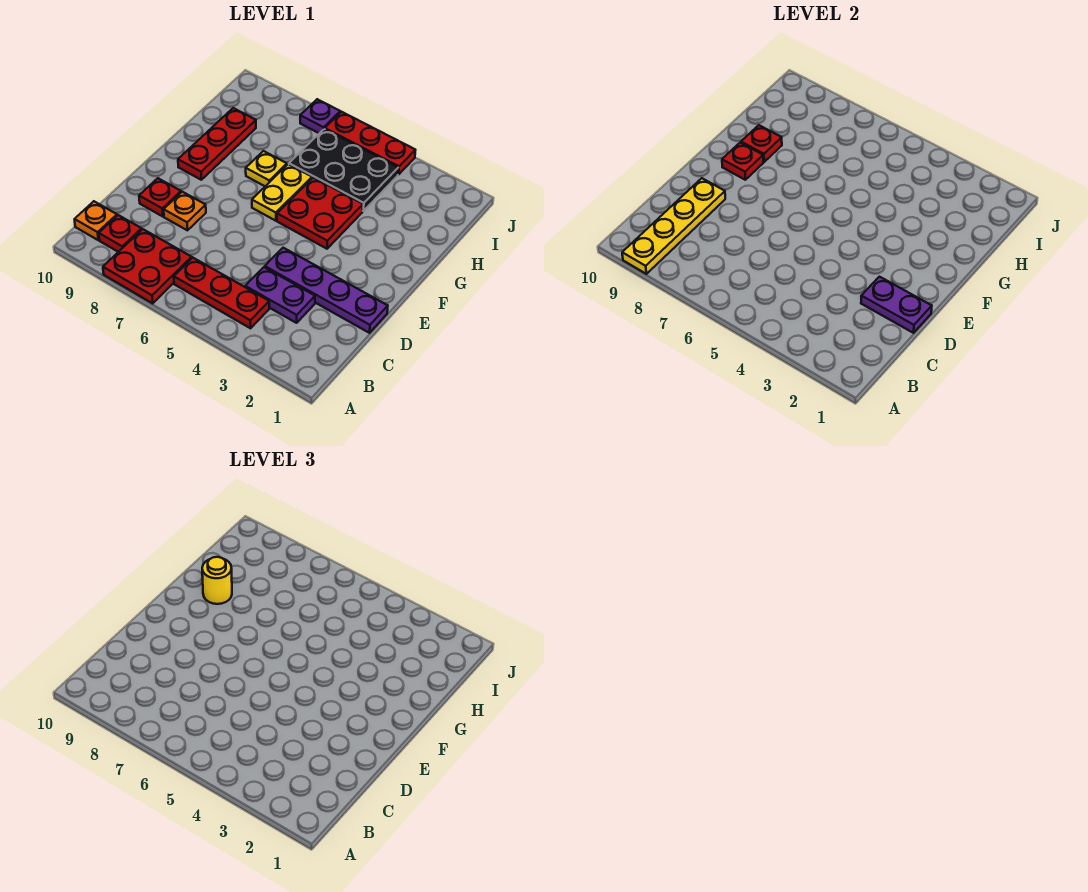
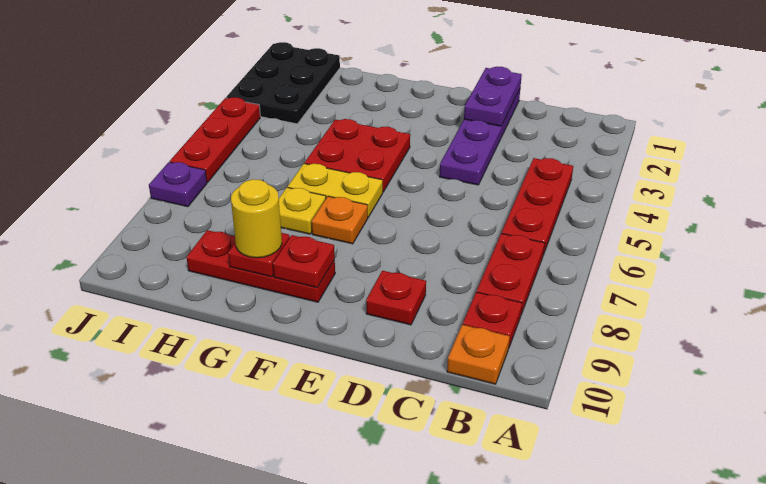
red plate A7:B8 level 1 -> red plate B7:B8 level 1
yellow plate A9:D9 level 2 -> none
purple plate C3:C4 level 1 -> none
orange plate D8 level 1 -> orange plate F7 level 1
black plate H4:I6 level 1 -> black plate I1:J3 level 1

